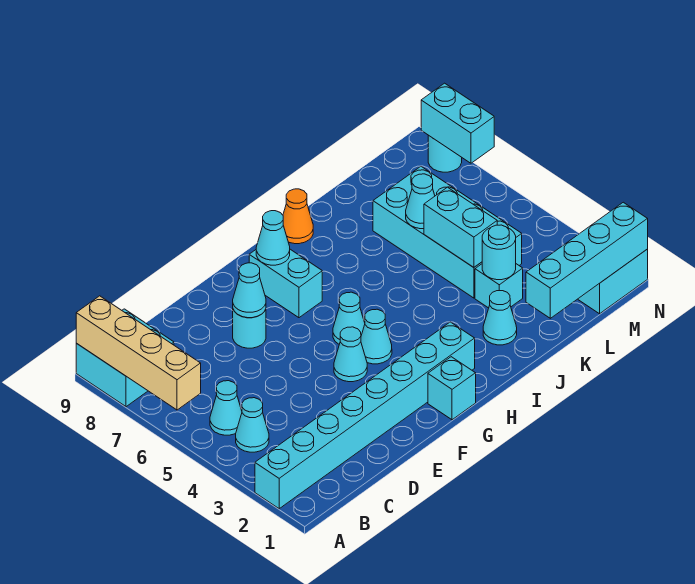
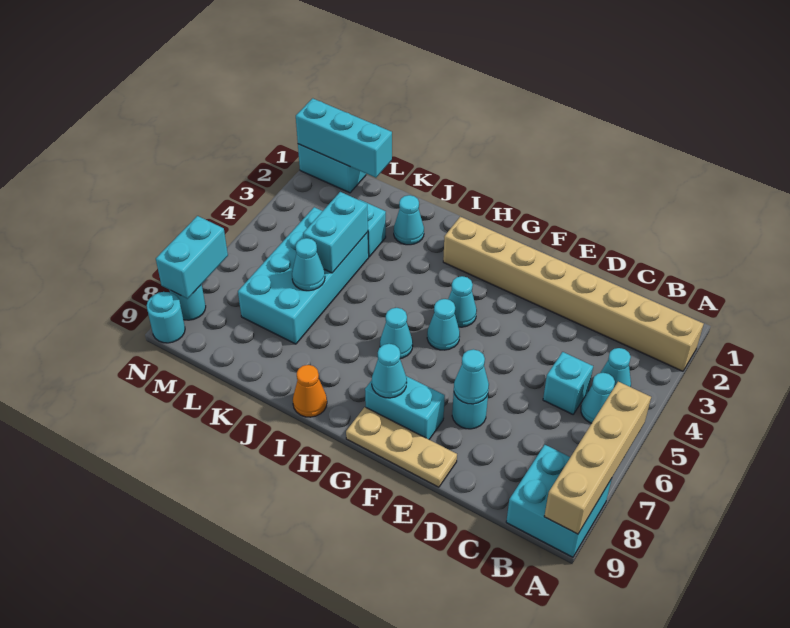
cyan brick A2:H2 level 1 -> tan brick A2:H2 level 1
none -> tan plate E9:G9 level 1
cyan cone F4 level 1 -> cyan cone H6 level 1
cyan brick G1 level 1 -> cyan brick C5 level 1
cyan brick G7:G8 level 1 -> cyan brick F8:G8 level 1
cyan brick K1:N1 level 2 -> cyan brick L1:N1 level 2
cyan round brick K3 level 2 -> cyan round brick N9 level 1

